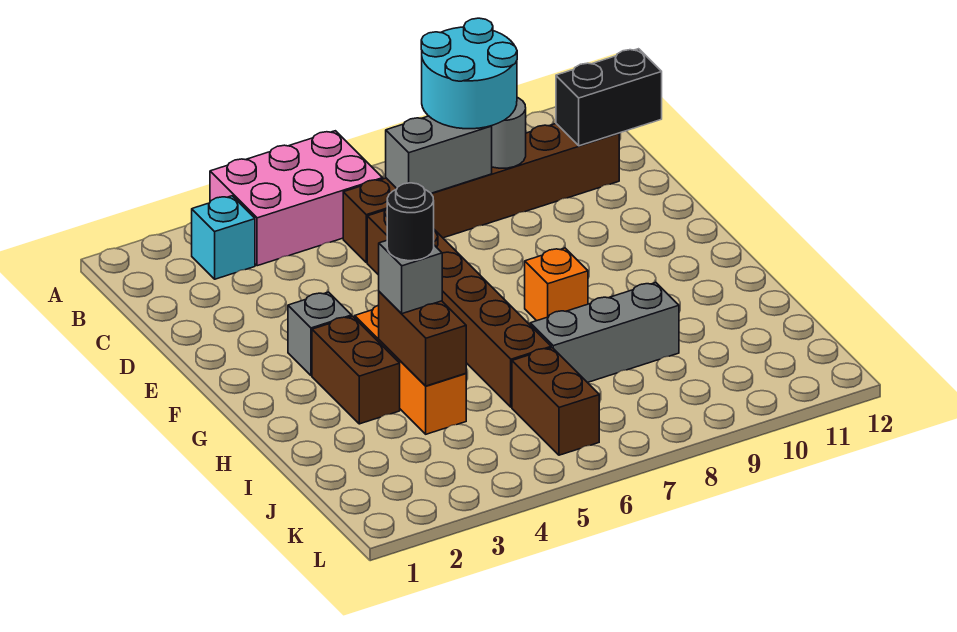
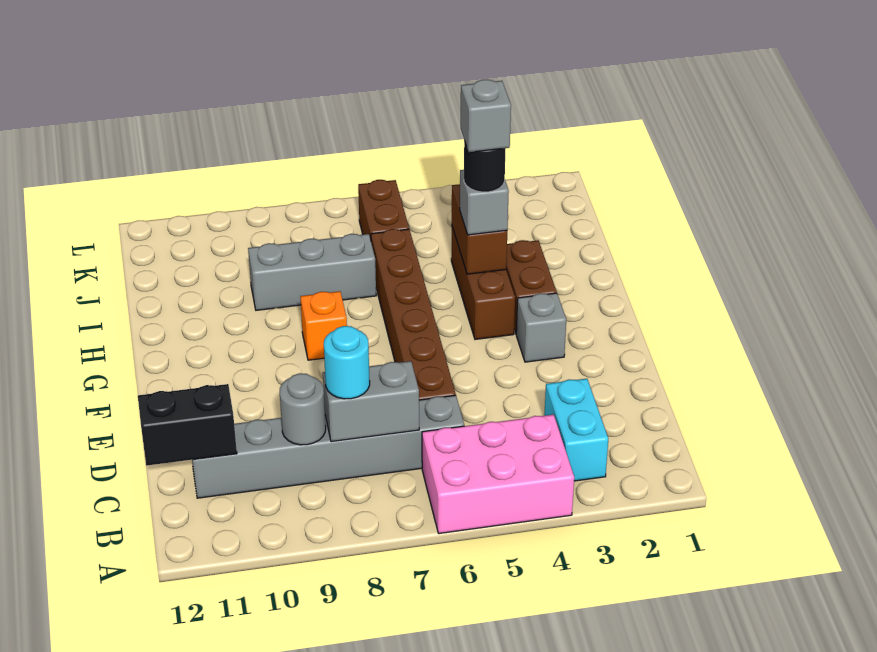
cyan brick B3 level 1 -> cyan brick B3:C3 level 1
cyan round brick B8:C9 level 3 -> cyan round brick C8 level 3
brown brick C6:C11 level 1 -> grey brick C6:C11 level 1
orange brick G4:I4 level 1 -> brown brick G4:I4 level 1
none -> grey brick H4 level 5

